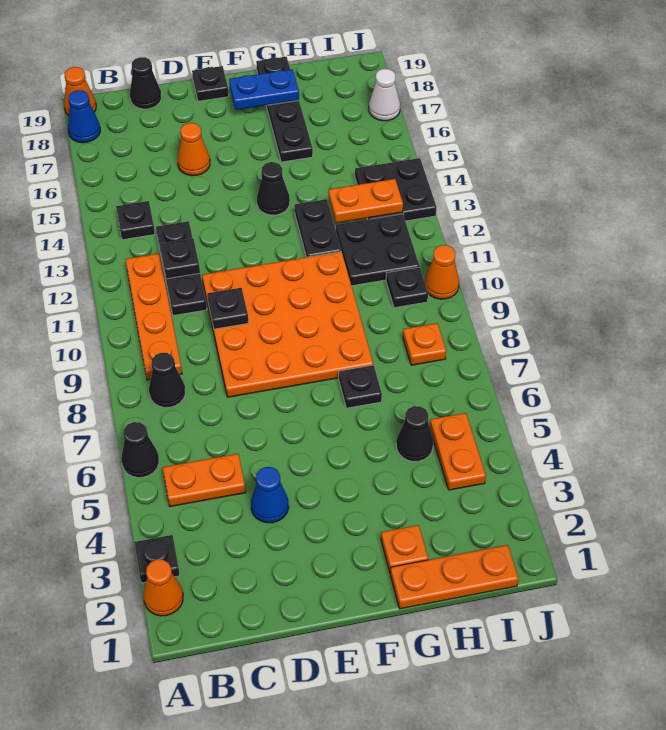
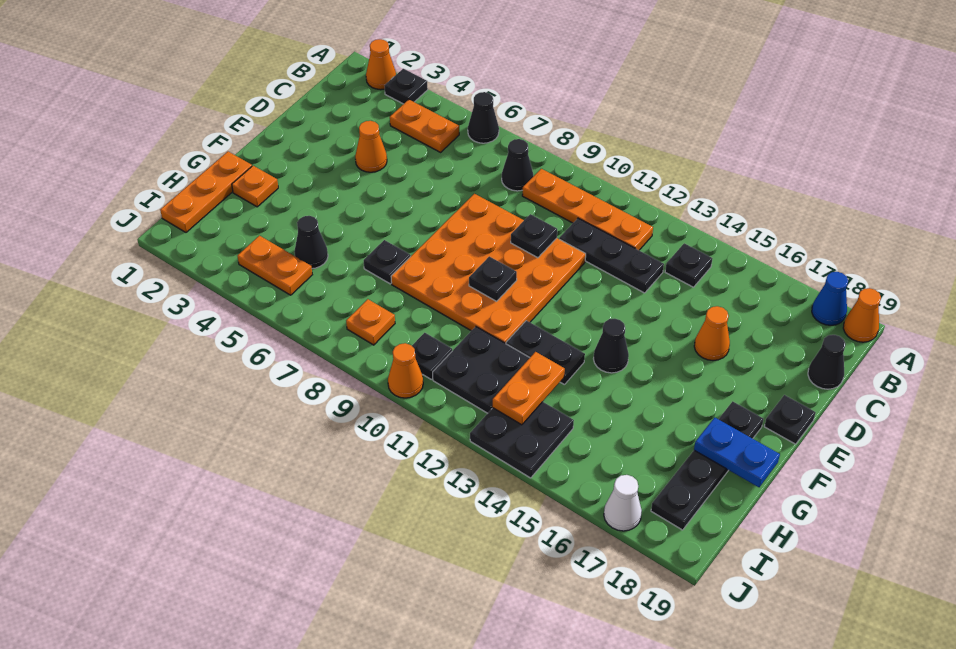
orange plate B5:C5 level 1 -> orange plate B4:B5 level 1
black plate C12 level 2 -> black plate F10 level 2
blue cone D4 level 1 -> orange cone D4 level 1
blue plate F18:G18 level 2 -> blue plate G18:G19 level 2
black plate G16:G19 level 1 -> black plate F18:I18 level 1

